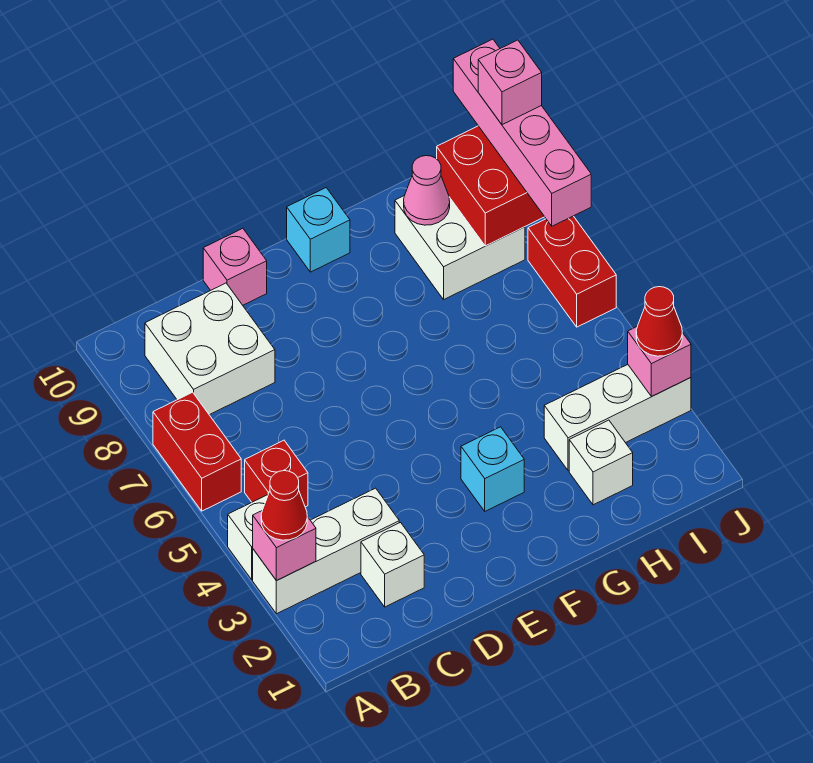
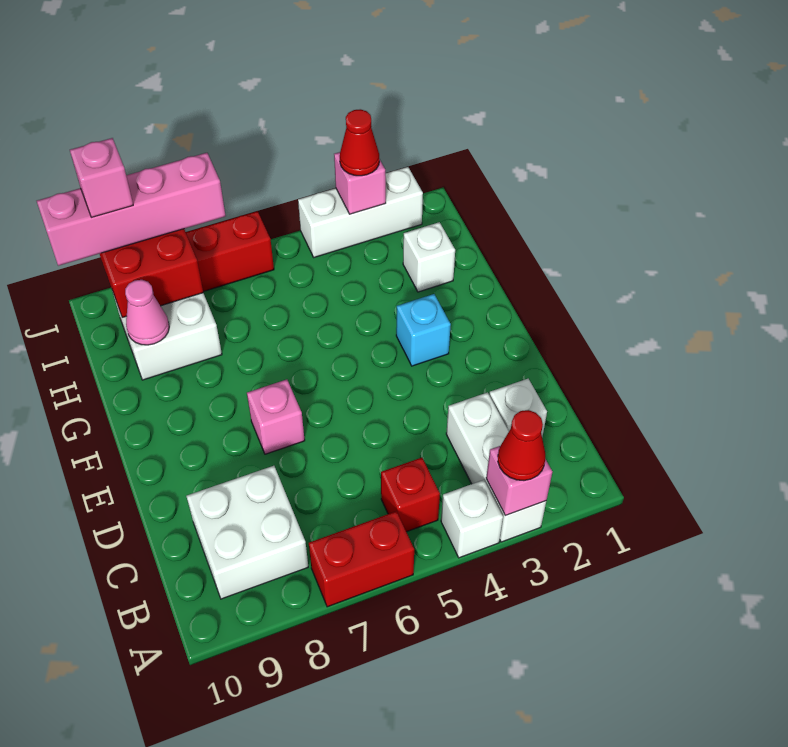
pink brick D10 level 1 -> pink brick E7 level 1
cyan brick F10 level 1 -> none
white brick H3:J3 level 1 -> white brick J2:J4 level 1

